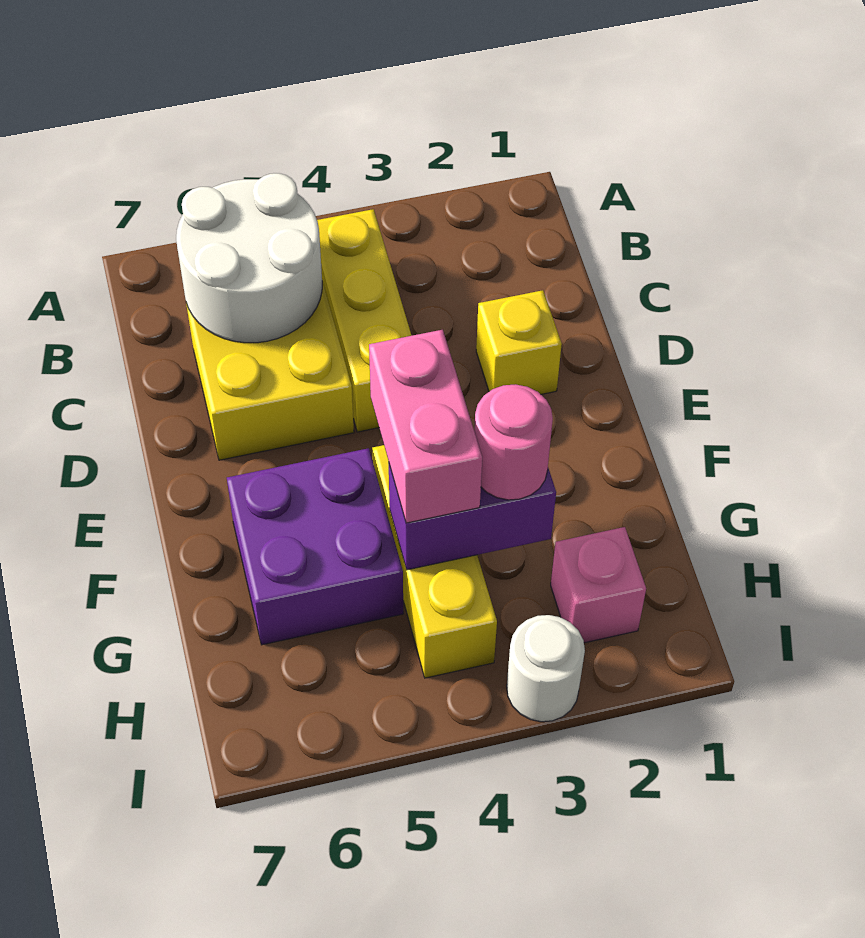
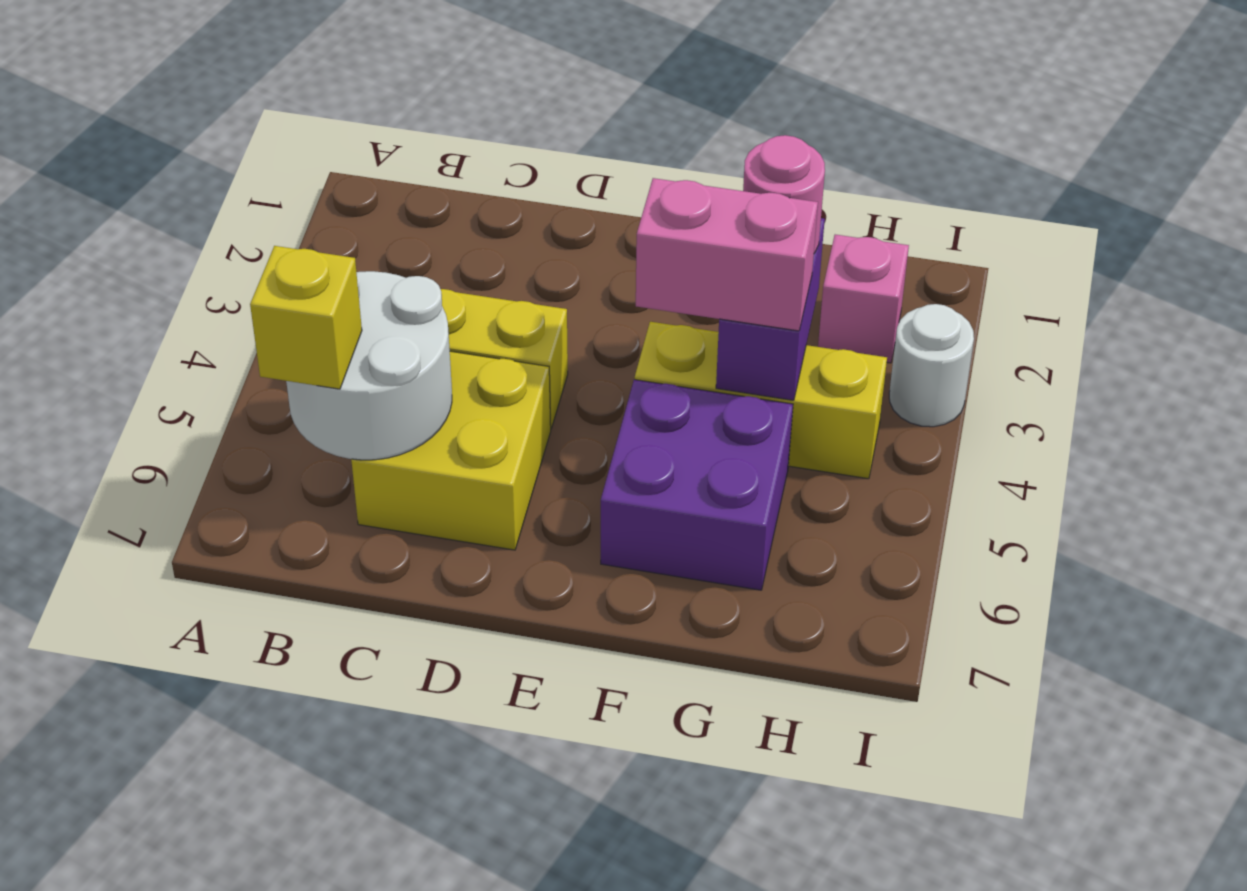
yellow brick D2 level 1 -> yellow brick B6 level 3

